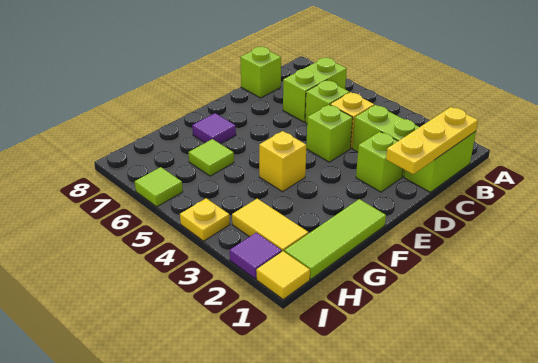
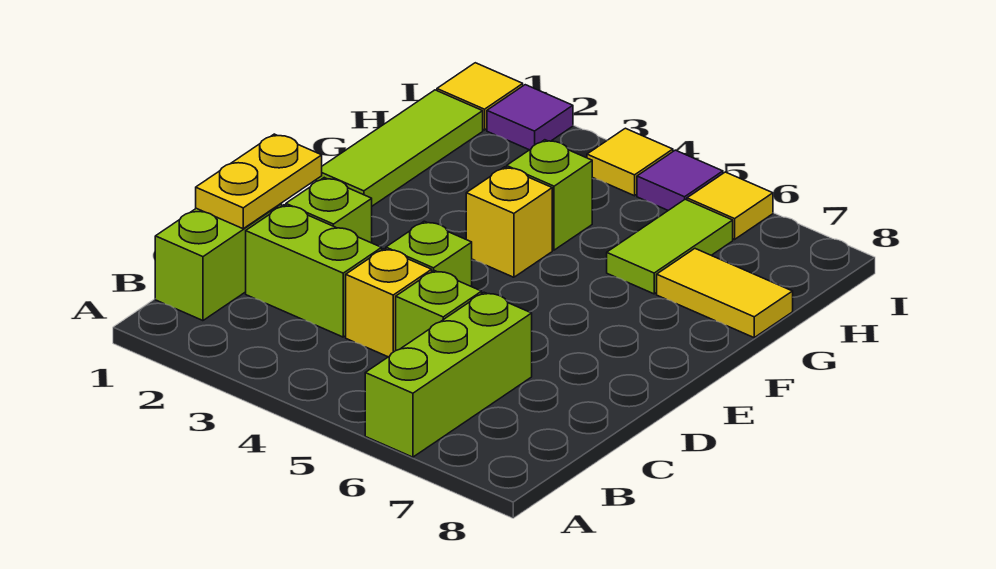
yellow plate B1:D1 level 2 -> yellow plate C1:D1 level 2
lime brick B6:C6 level 1 -> lime brick A6:C6 level 1
lime brick C8 level 1 -> lime brick G4 level 1
purple tile F7 level 1 -> purple tile I5 level 1
lime tile G6 level 1 -> lime tile G6:H6 level 1
yellow tile H2:H3 level 1 -> yellow tile G7:G8 level 1
yellow plate I4 level 1 -> yellow tile I4 level 1
lime tile I6 level 1 -> yellow tile I6 level 1

